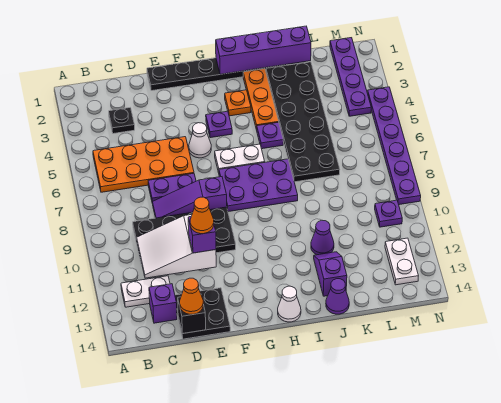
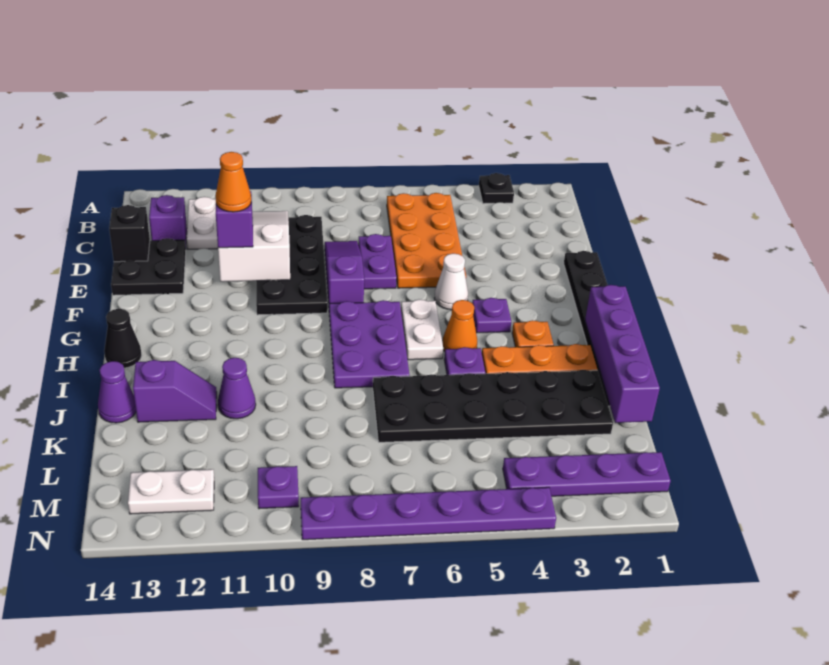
black plate C3 level 1 -> black plate A3 level 1
orange cone D14 level 3 -> orange cone H5 level 1
white cone H14 level 1 -> black cone H14 level 1

